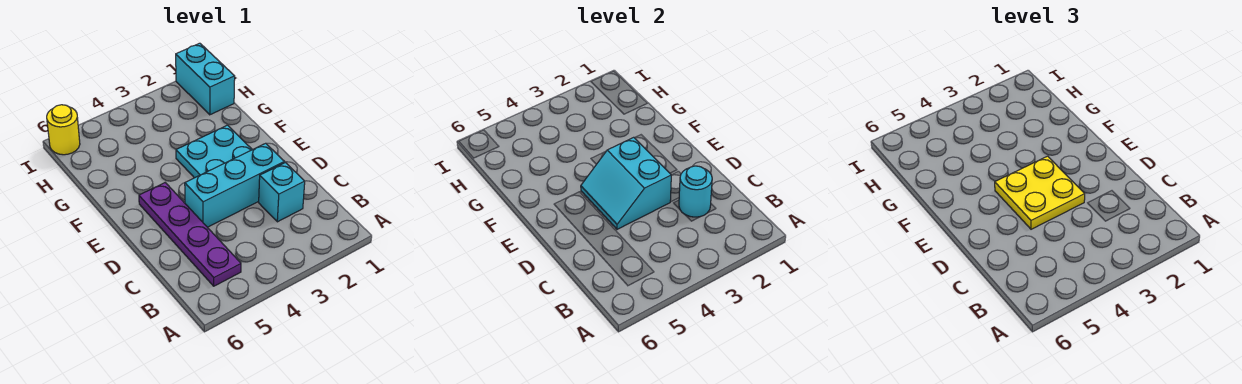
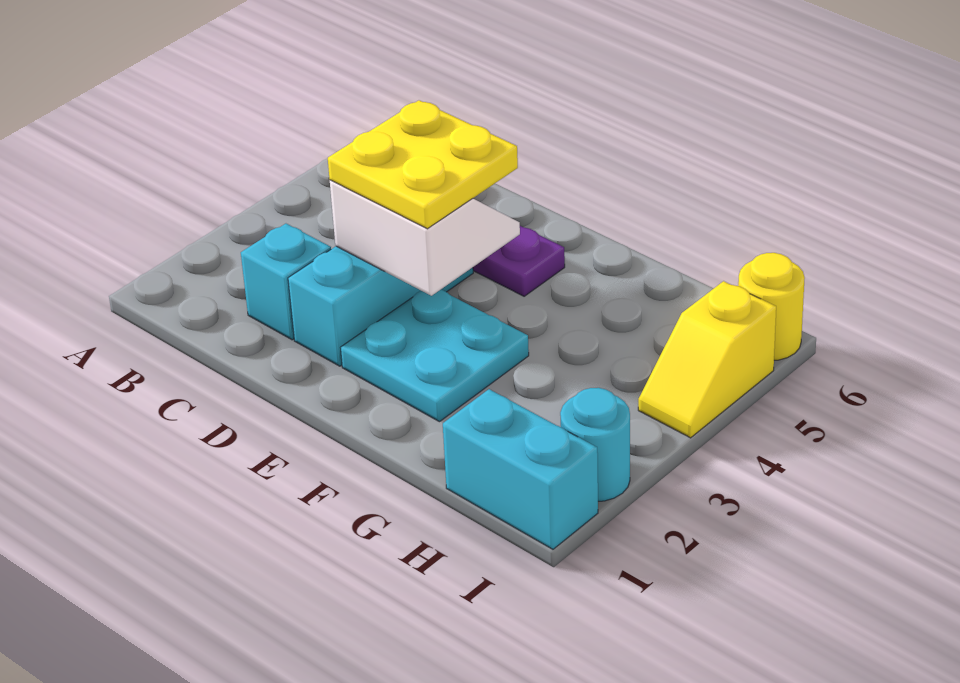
cyan round brick C2 level 2 -> cyan round brick I2 level 1
cyan slope D3:E4 level 2 top 3 -> white slope D3:E4 level 2 top 3
none -> yellow slope I4:I5 level 1 top 5

